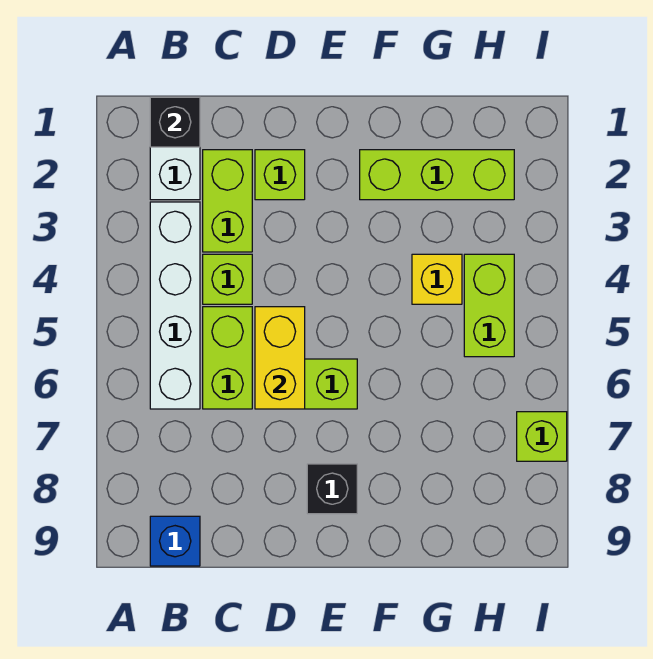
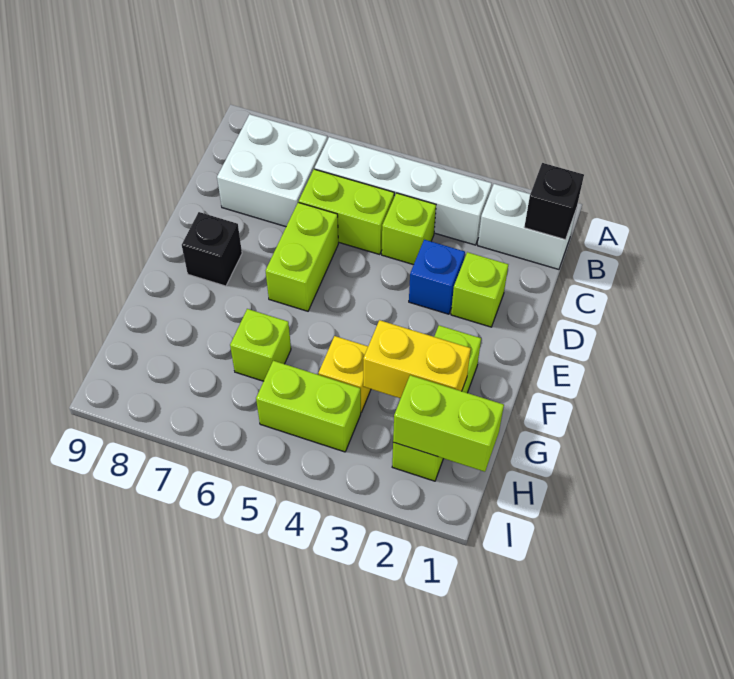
none -> white brick B7:C8 level 1
blue brick B9 level 1 -> blue brick D3 level 1
lime brick C2:C3 level 1 -> lime brick H1:H2 level 2
yellow brick D5:D6 level 2 -> yellow brick G2:G3 level 2
lime brick I7 level 1 -> lime brick G6 level 1

